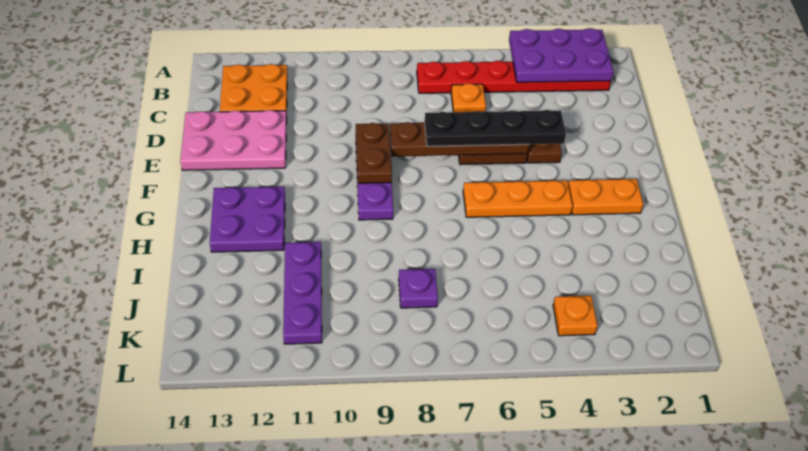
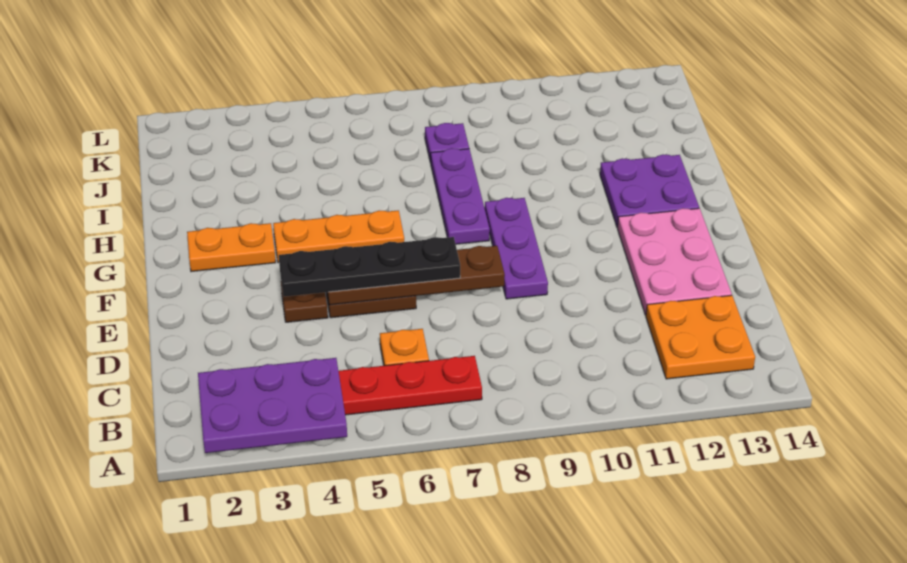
pink plate D12:E14 level 1 -> pink plate D12:F13 level 1
brown plate E9:F9 level 2 -> none
purple plate I11:K11 level 1 -> purple plate G8:I8 level 1
orange plate K4 level 1 -> none

